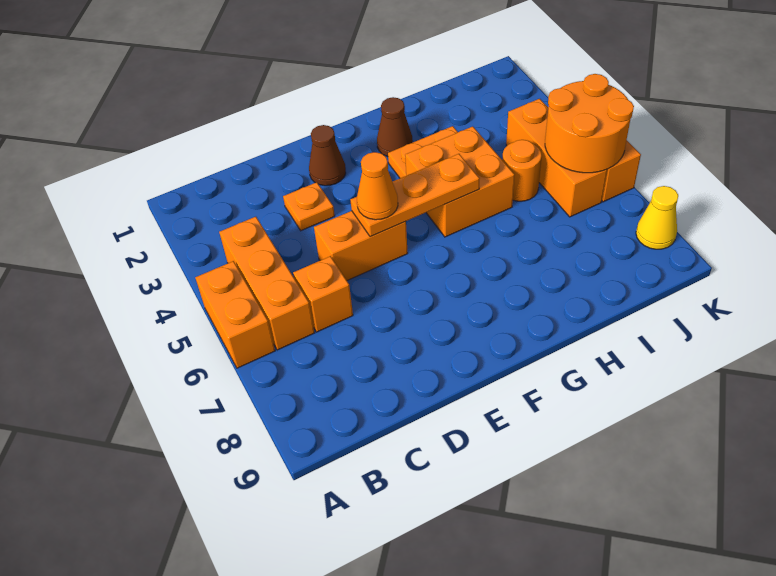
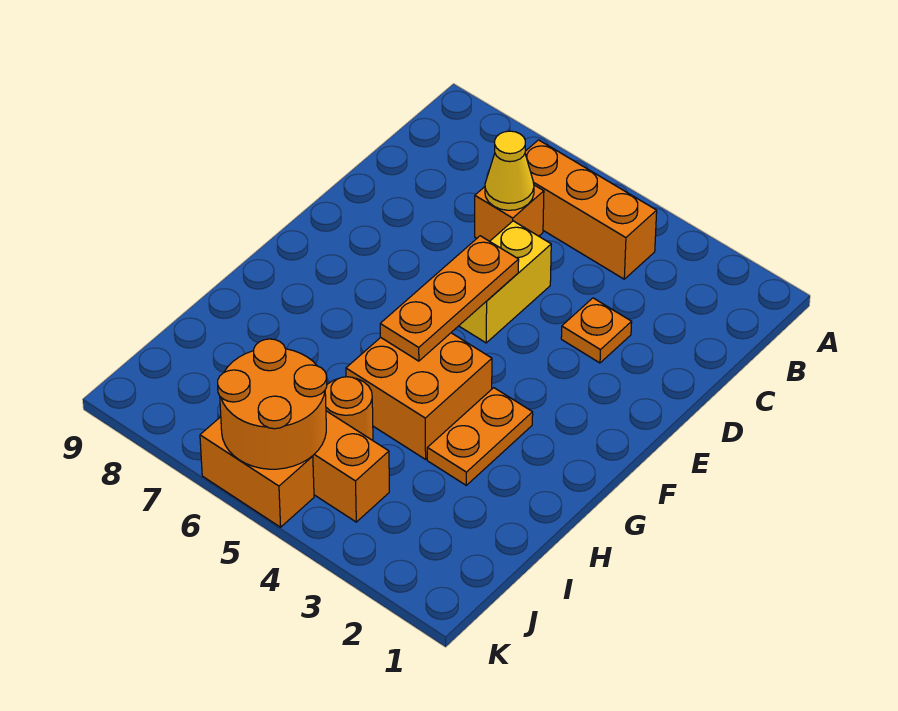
orange brick A5:A6 level 1 -> none
orange brick D5:E5 level 1 -> yellow brick D5:E5 level 1
brown cone E2 level 1 -> none
orange cone E5 level 3 -> none
brown cone G2 level 1 -> none
yellow cone K8 level 1 -> yellow cone C6 level 2

